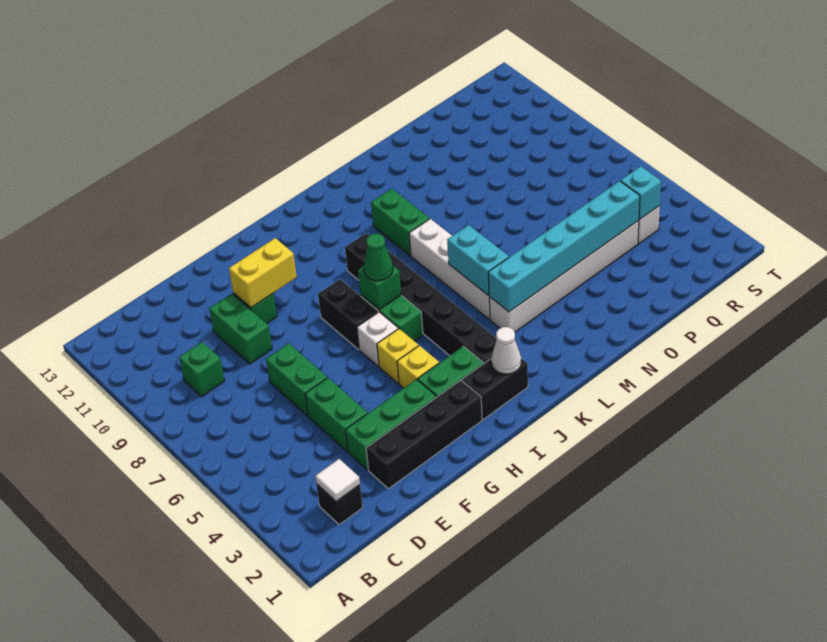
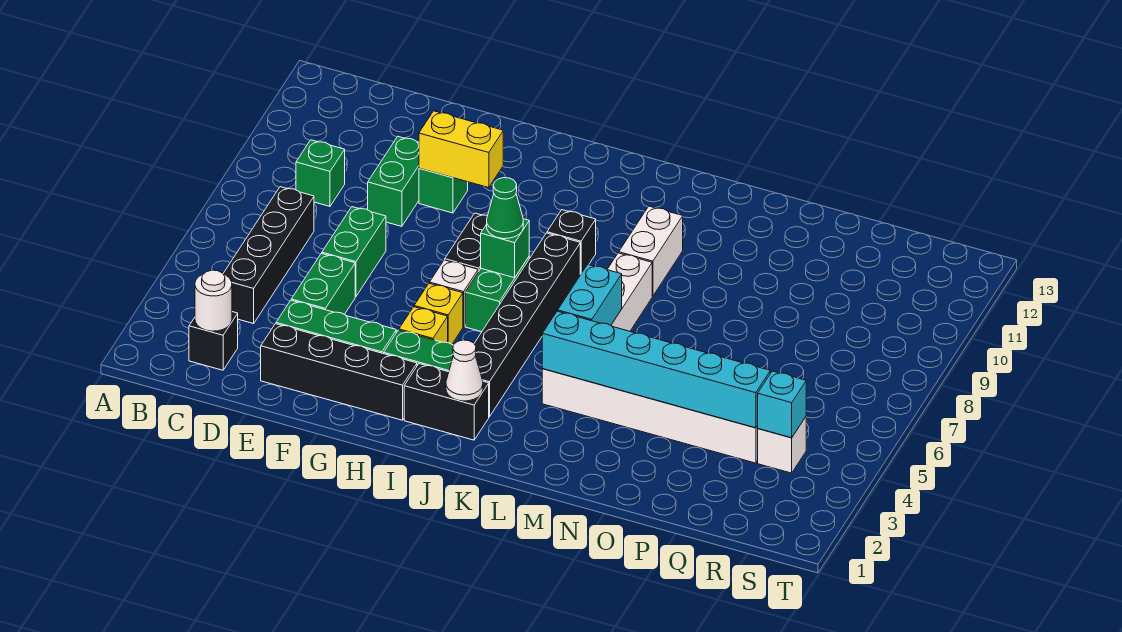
white tile C2 level 2 -> white round brick C2 level 2
none -> black brick C4:C7 level 1
green brick L9:L10 level 1 -> white brick L9:L10 level 1

